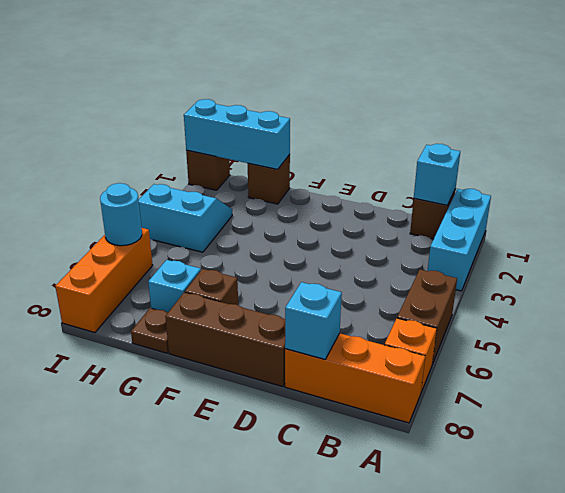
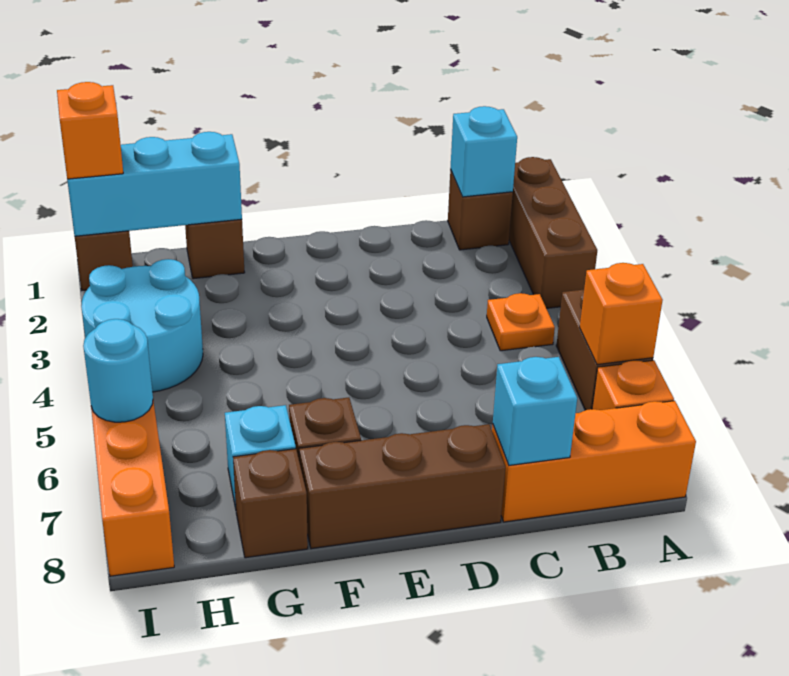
cyan brick A1:A3 level 1 -> brown brick A1:A3 level 1
none -> orange brick A6 level 2
none -> orange plate B4 level 1
brown plate G8 level 1 -> brown brick G8 level 1
cyan slope H3:I4 level 1 top 4 -> cyan round brick H3:I4 level 1
none -> orange brick I1 level 3

